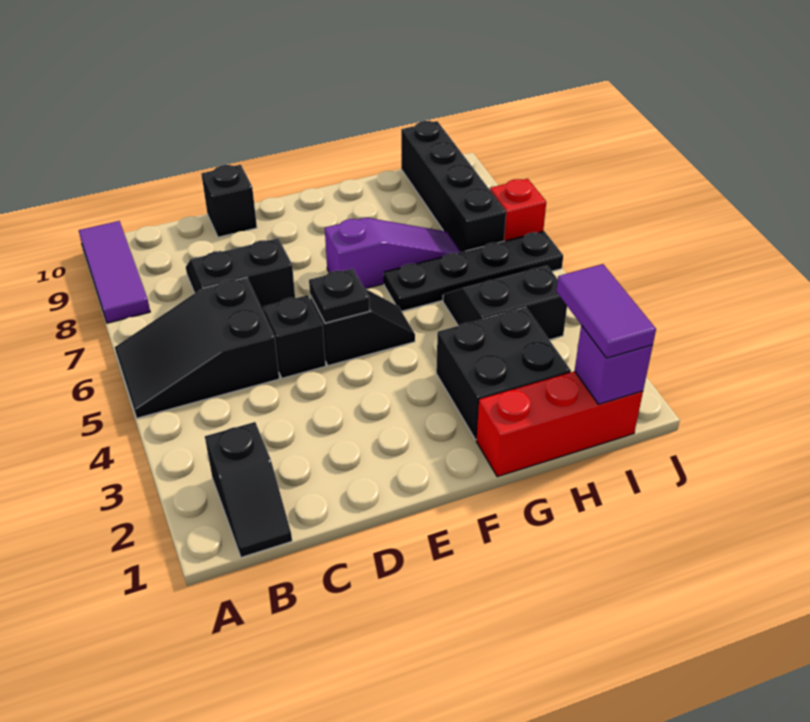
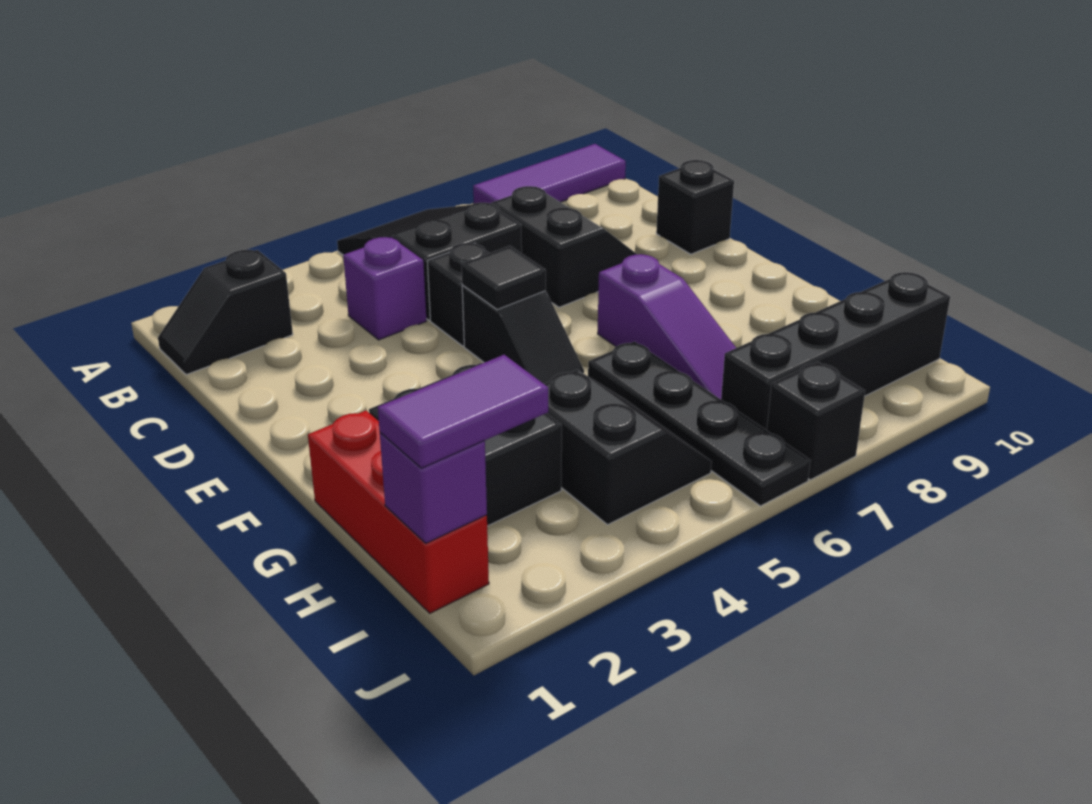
none -> purple brick C4 level 1
black plate E5 level 2 -> black tile E5 level 2
red brick J7 level 1 -> black brick J7 level 1

